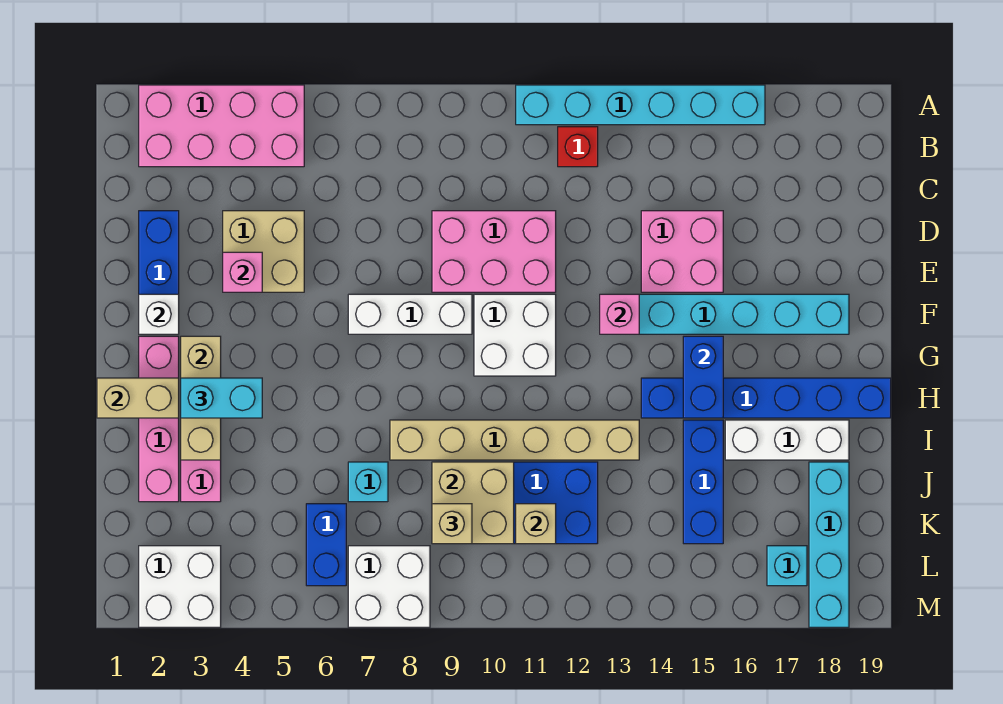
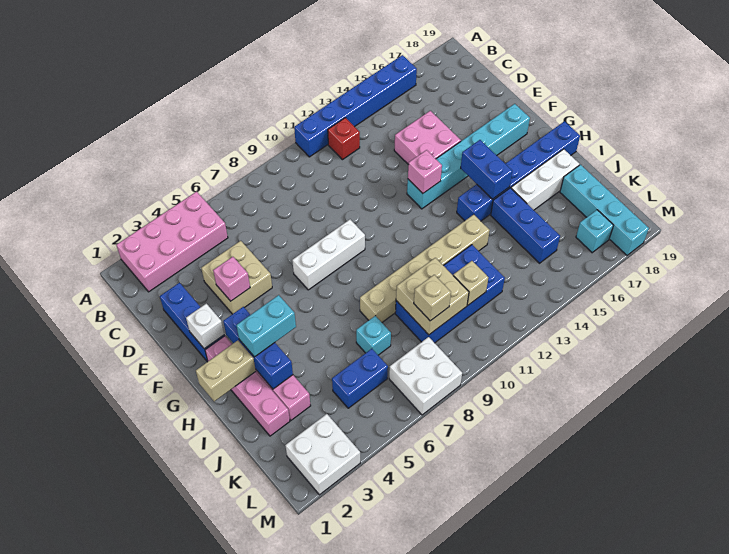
cyan brick A11:A16 level 1 -> blue brick A11:A16 level 1
pink brick D9:E11 level 1 -> none
white brick F10:G11 level 1 -> none
tan brick G3:I3 level 2 -> blue brick G3:I3 level 2
blue brick K6:L6 level 1 -> blue brick K5:K6 level 1

